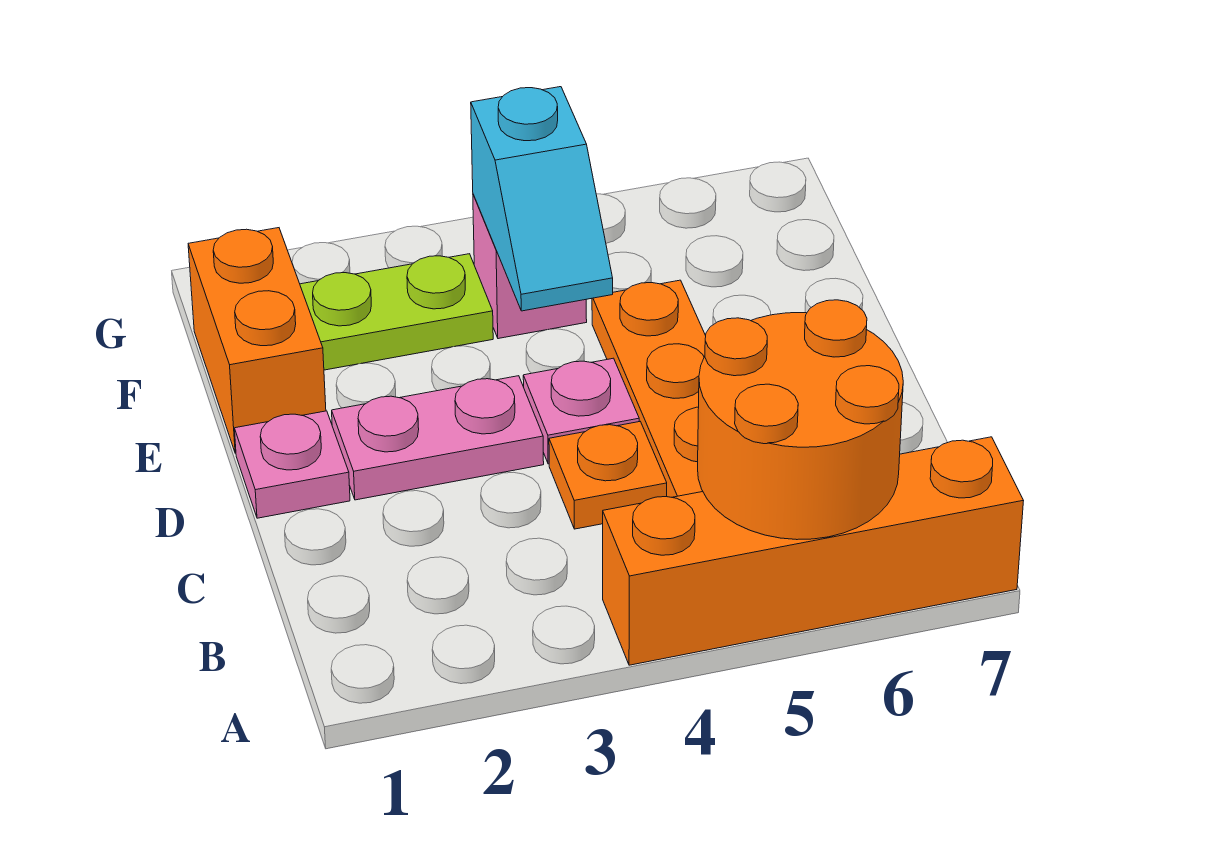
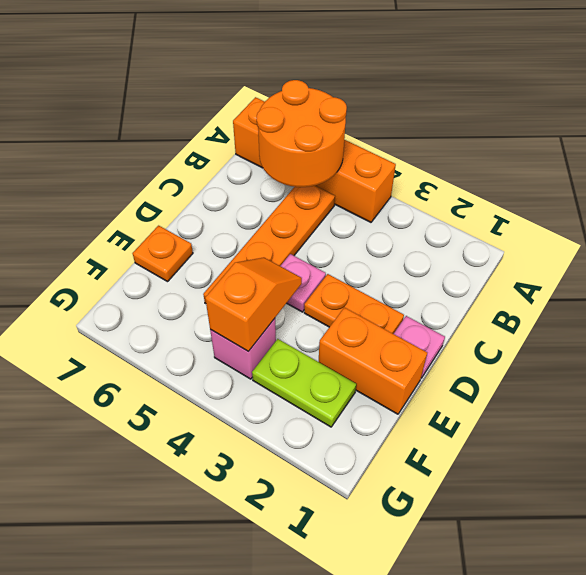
orange plate C4 level 1 -> orange plate E7 level 1
pink plate D2:D3 level 1 -> orange plate D2:D3 level 1
orange brick E1:F1 level 1 -> orange brick E1:E2 level 1
cyan slope E4:F4 level 2 top F -> orange slope E4:F4 level 2 top F

